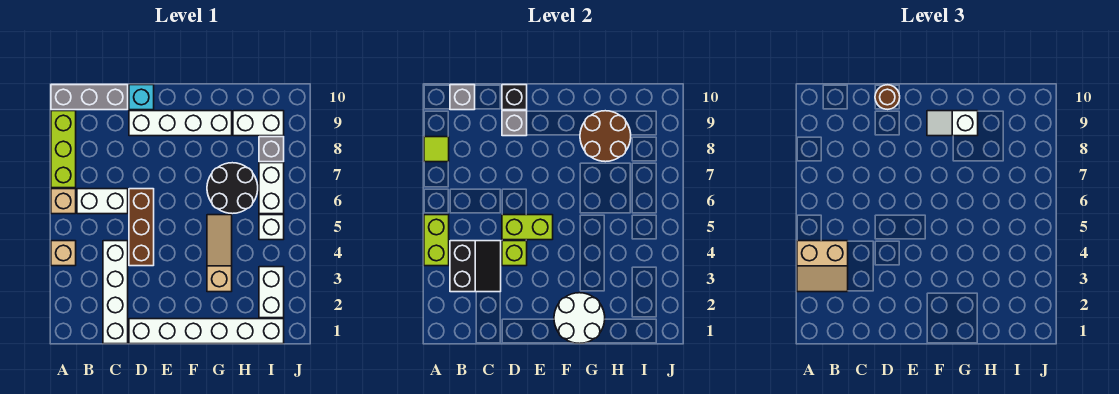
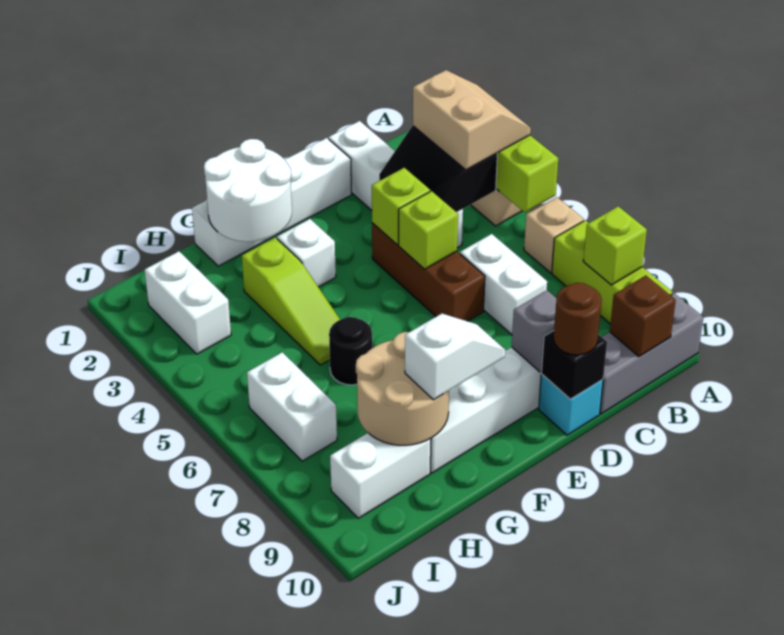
tan slope A3:B4 level 3 top 4 -> tan slope A3:B4 level 3 top B
lime tile A8 level 2 -> lime brick A8 level 2
white brick B6:C6 level 1 -> white brick C6:C7 level 1
grey brick B10 level 2 -> brown brick B10 level 2
white brick D1:I1 level 1 -> white brick D1:G1 level 1
lime brick D5:E5 level 2 -> lime brick D5 level 2
tan slope G3:G5 level 1 top 3 -> lime slope G3:G5 level 1 top 3
black round brick G6:H7 level 1 -> black round brick G6 level 1
brown round brick G8:H9 level 2 -> tan round brick G8:H9 level 2
white brick I5 level 1 -> white brick F3 level 1
grey brick I8 level 1 -> none

